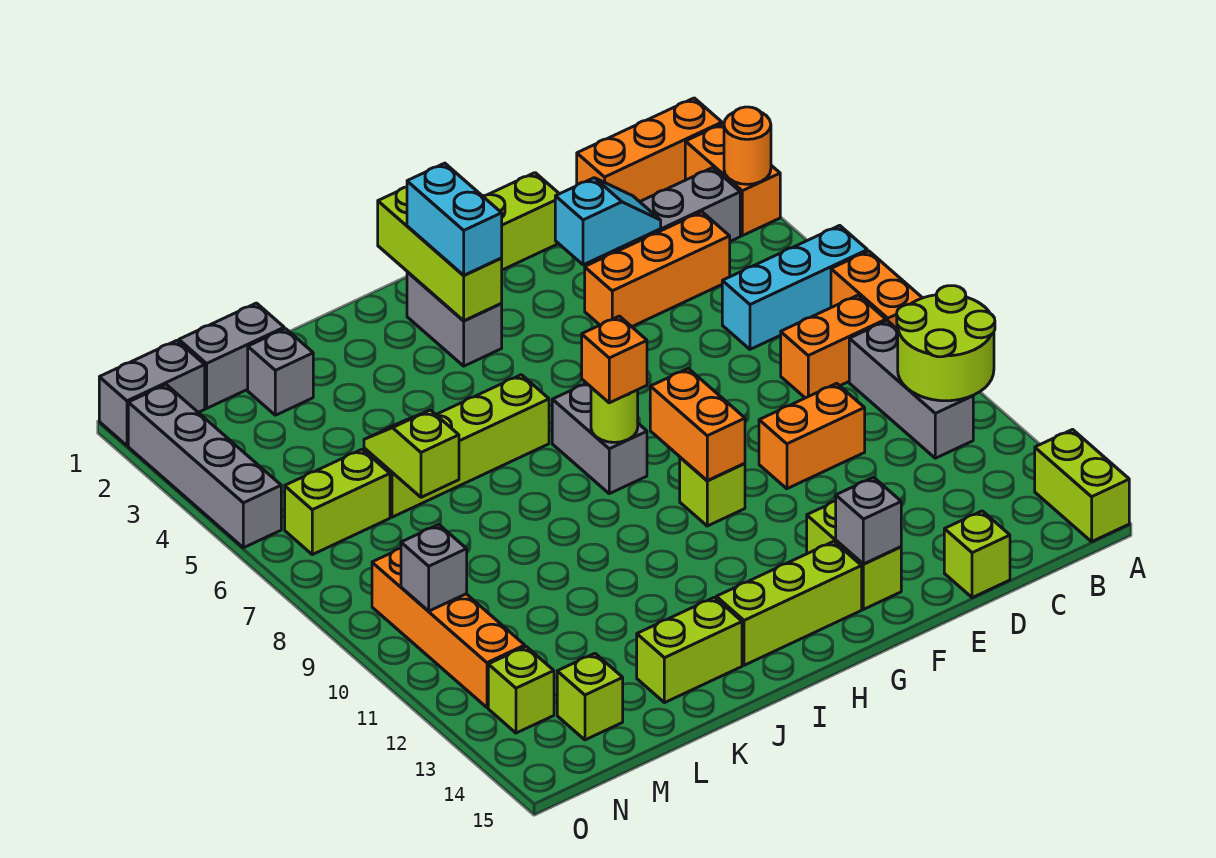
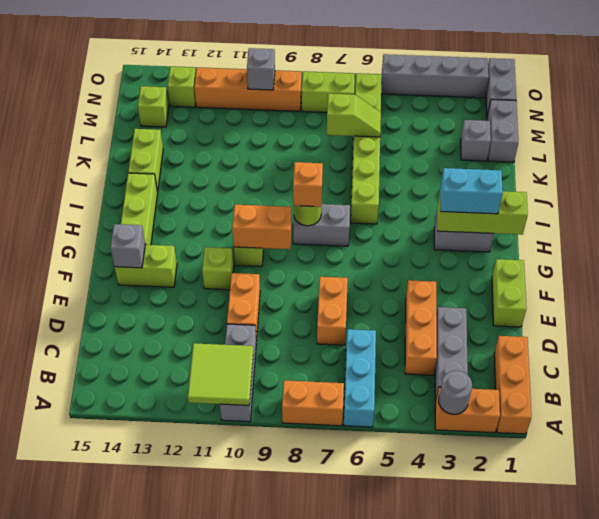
orange round brick A3 level 2 -> grey round brick A3 level 2
lime round brick A10:B11 level 2 -> lime tile A10:B11 level 2
lime brick A14:A15 level 1 -> lime brick N7:N8 level 1
orange brick B8:C8 level 1 -> orange brick D7:E7 level 1
grey brick B9:B11 level 1 -> grey brick A10:C10 level 1
cyan slope D3:E3 level 2 top E -> none
lime brick D15 level 1 -> lime brick F11 level 1

